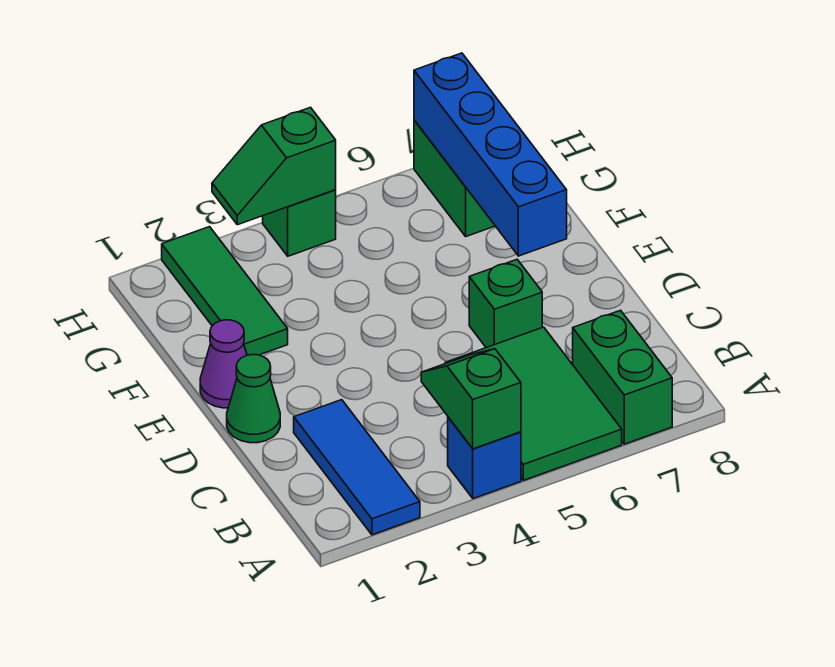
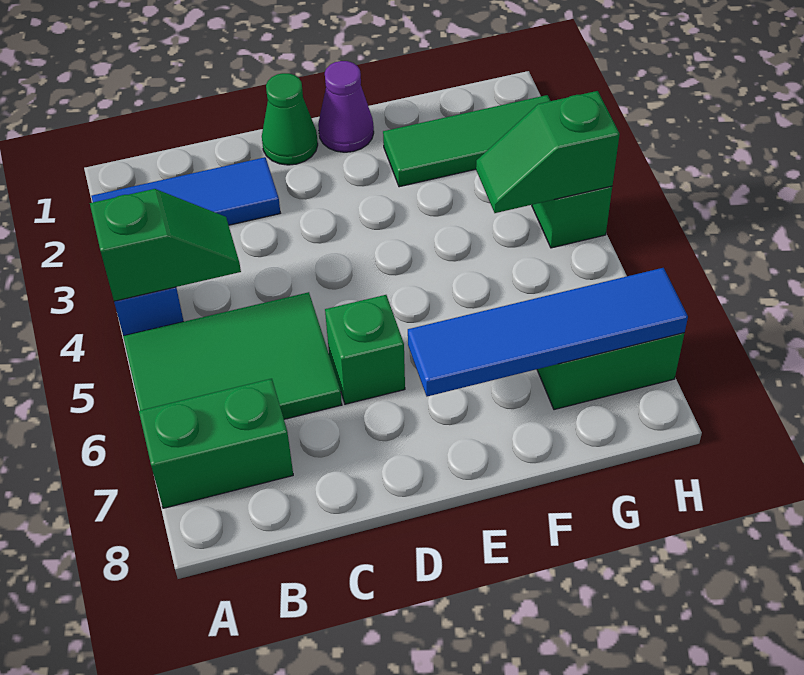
blue brick E7:H7 level 2 -> blue tile E7:H7 level 2
green slope H3:H4 level 2 top 4 -> green slope G4:H4 level 2 top H

